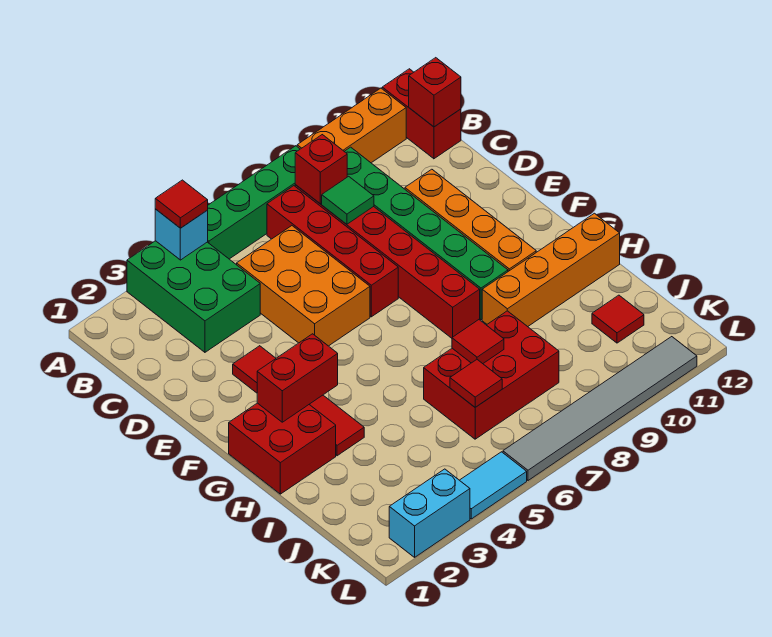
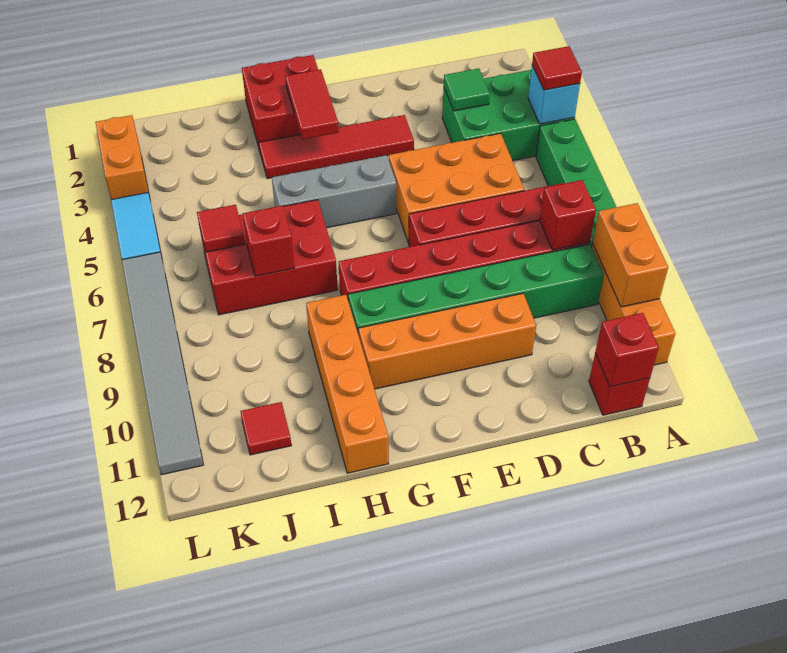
none -> orange brick A9:A10 level 2
red brick A12:B12 level 1 -> red brick B12 level 1
green tile C8 level 2 -> green tile C3 level 2
none -> grey brick F5:H5 level 1
red brick G2:G3 level 2 -> red tile G2:G3 level 2
red brick I6:J8 level 1 -> red brick H6:J7 level 1
red tile I7 level 2 -> red brick I7 level 2
cyan brick L2:L3 level 1 -> orange brick L2:L3 level 1

